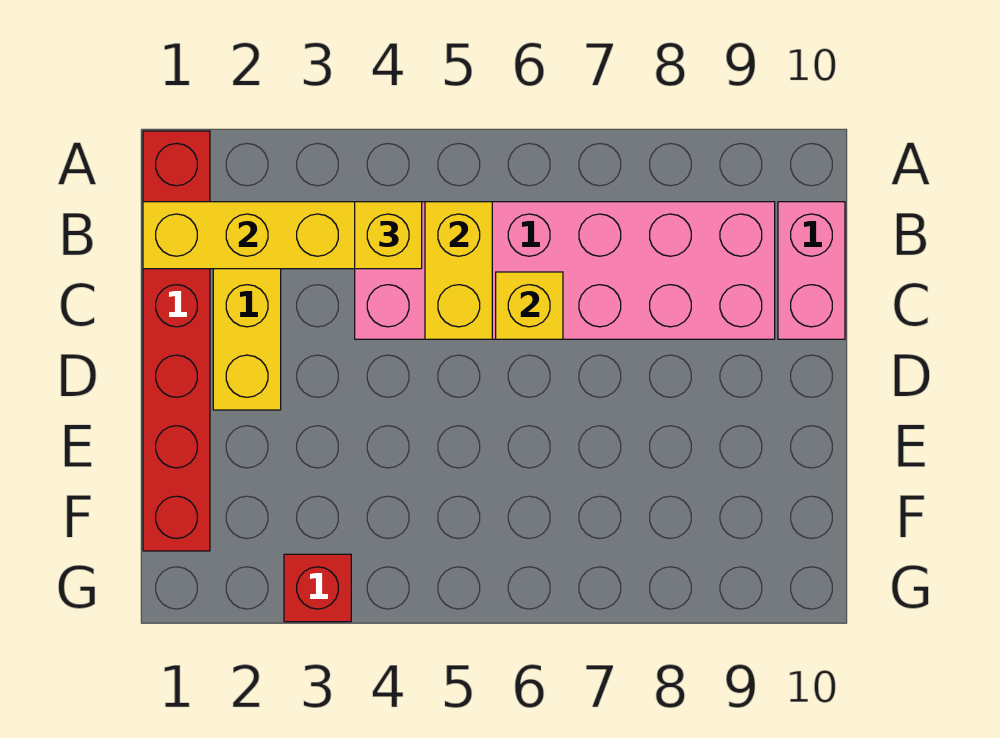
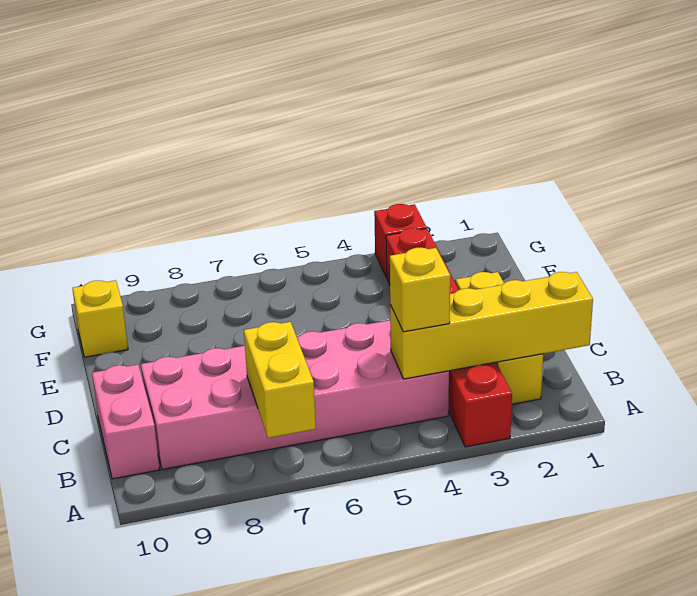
red brick A1:F1 level 1 -> red brick A3:F3 level 1
yellow brick B5:C5 level 2 -> yellow brick A7:B7 level 2
yellow brick C6 level 2 -> yellow brick F10 level 1

